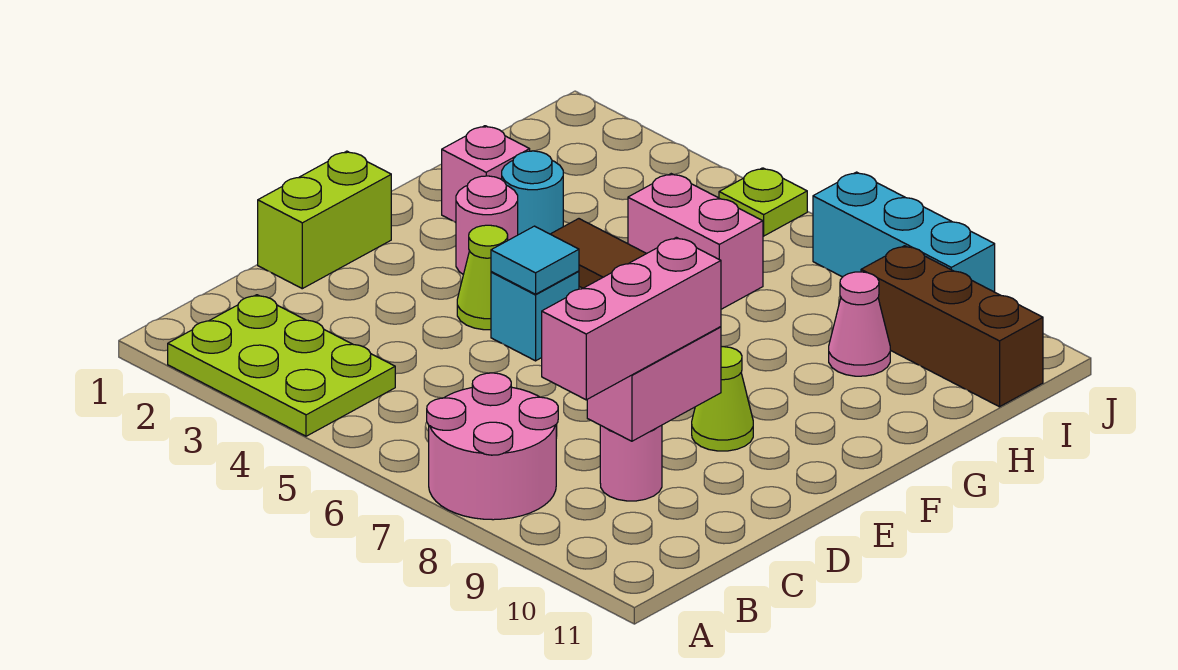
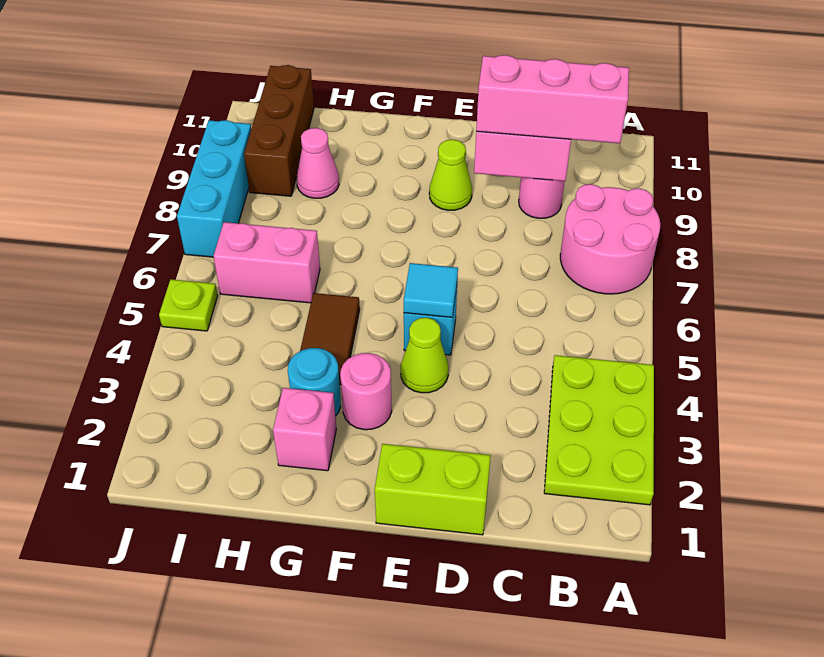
pink brick H5:H6 level 1 -> pink brick H6:I6 level 1

